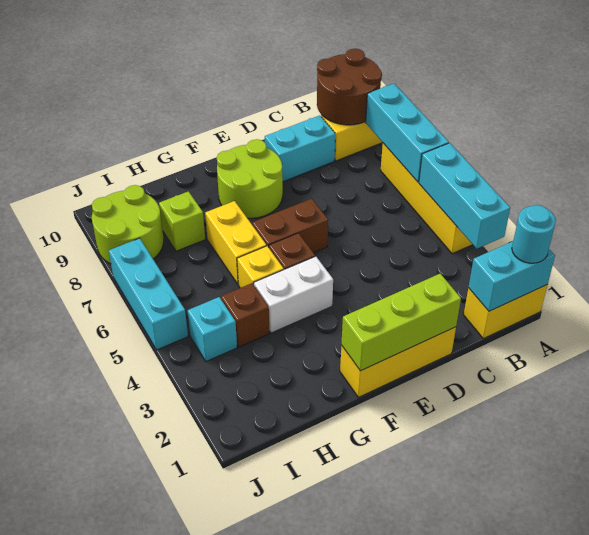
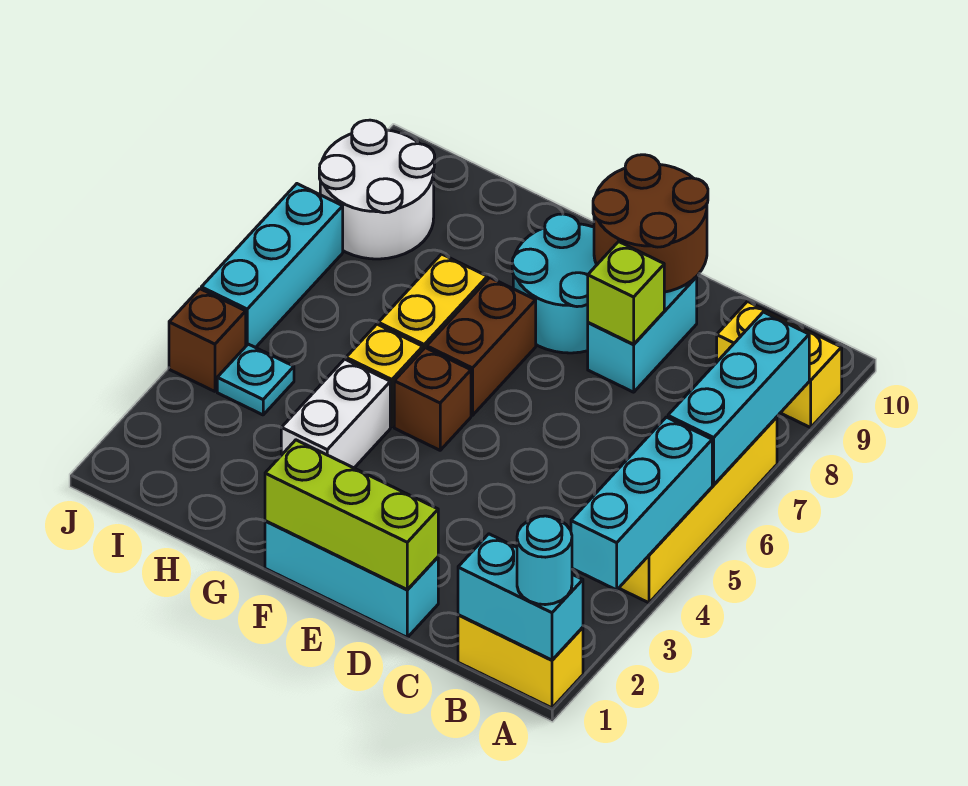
brown round brick A9:B10 level 2 -> brown round brick D9:E10 level 2
cyan brick C9:D9 level 1 -> cyan brick D8:D9 level 1
yellow brick D1:F1 level 1 -> cyan brick D1:F1 level 1
brown brick E6:F6 level 1 -> brown brick F6:F7 level 1
lime round brick E8:F9 level 1 -> cyan round brick E8:F9 level 1
white brick F4:G4 level 1 -> white brick G3:G4 level 1
brown brick H4 level 1 -> brown brick J4 level 1
lime brick H8 level 1 -> lime brick D8 level 2
cyan brick I4 level 1 -> cyan plate I4 level 1
lime round brick I8:J9 level 1 -> white round brick I8:J9 level 1

